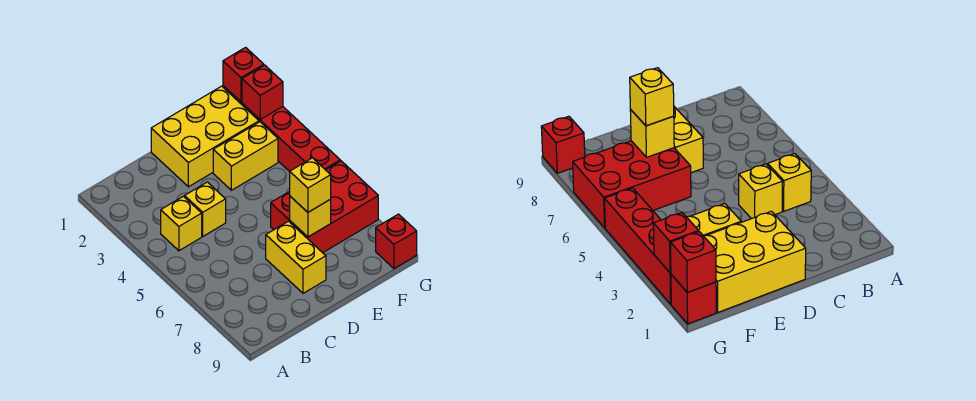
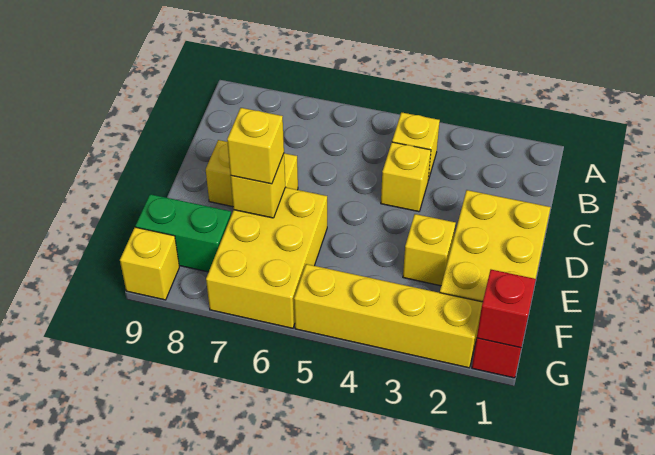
yellow brick E3:F3 level 1 -> yellow brick E3 level 1
red brick E6:G7 level 1 -> yellow brick E6:G7 level 1
none -> green brick F8:F9 level 1
red brick G2:G5 level 1 -> yellow brick G2:G5 level 1
red brick G2 level 2 -> none
red brick G9 level 1 -> yellow brick G9 level 1

